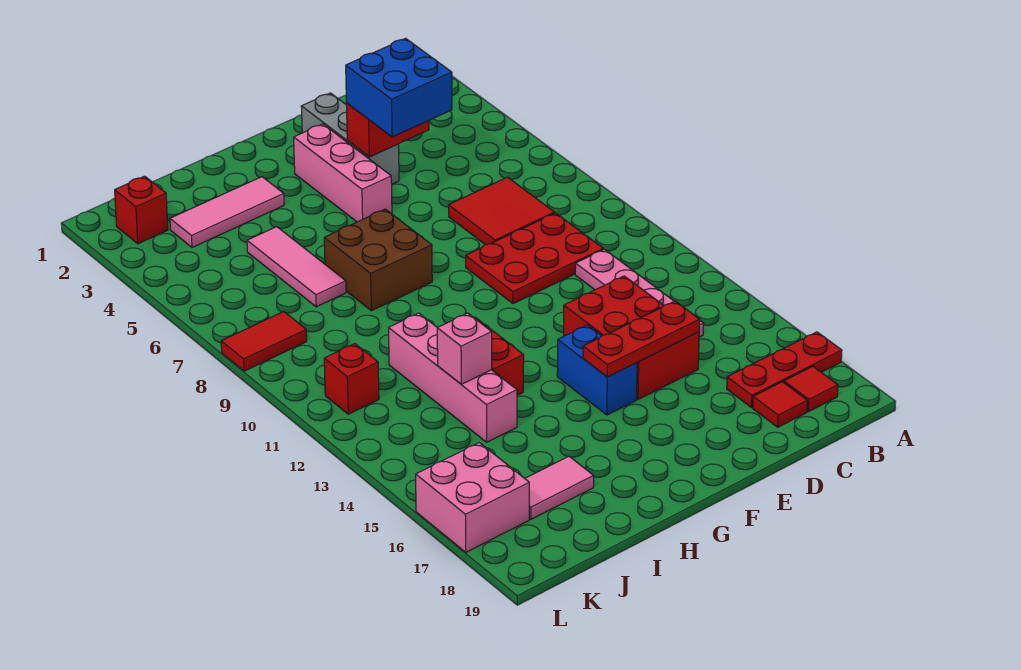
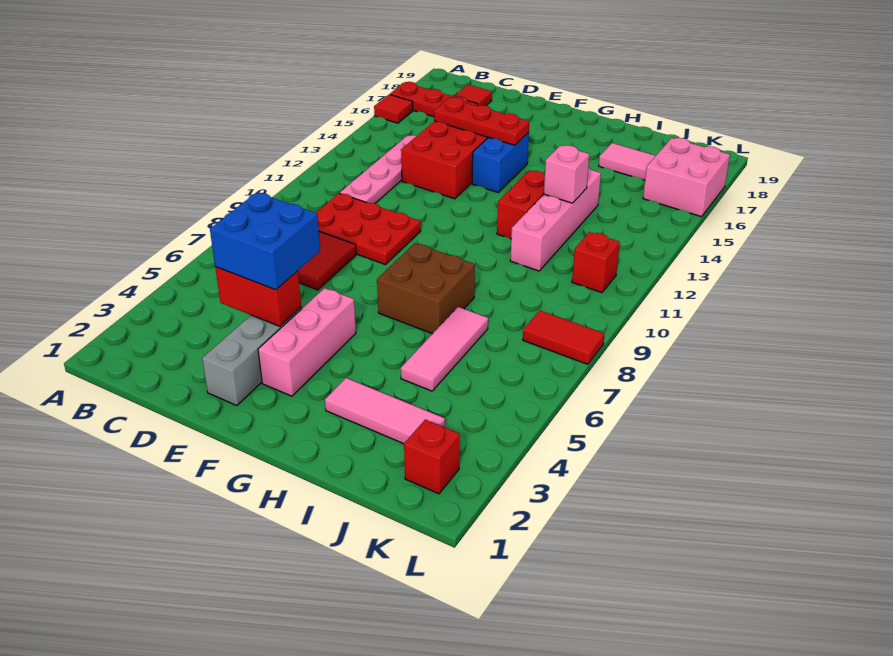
red tile B18 level 1 -> red tile A16 level 1

